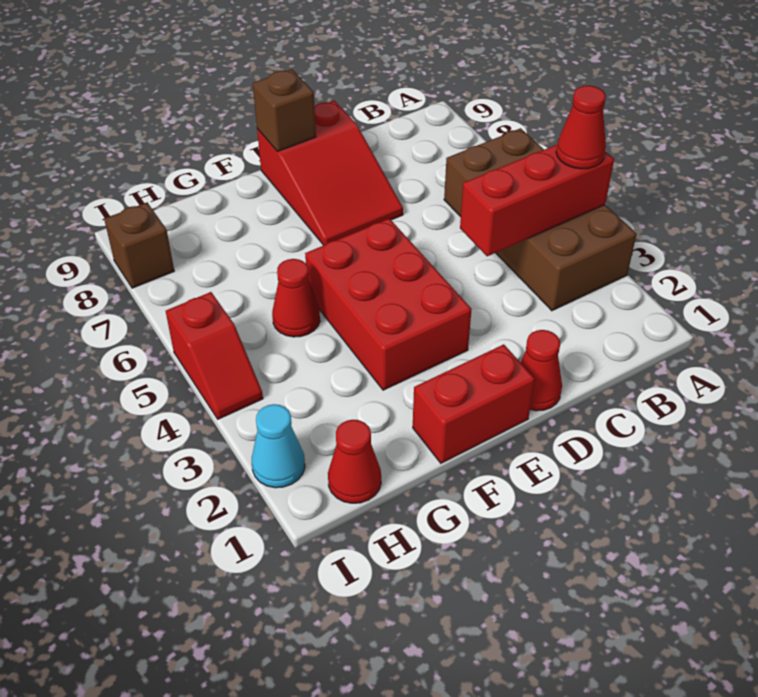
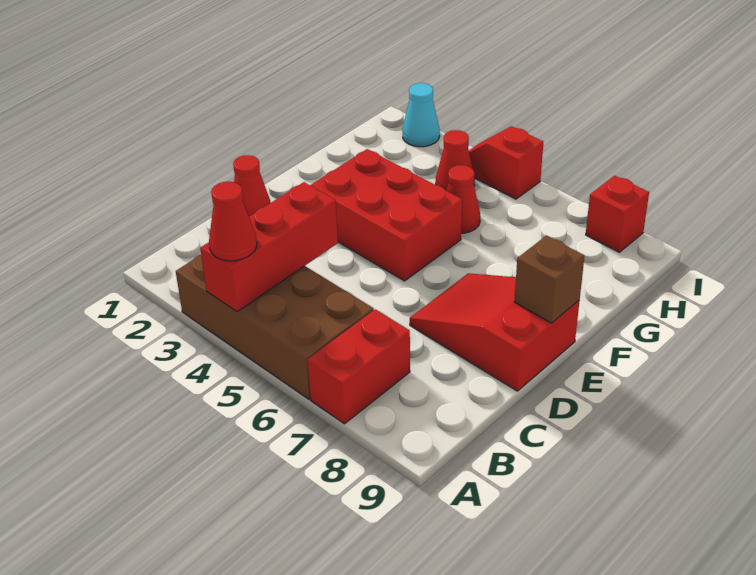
red brick E1:F1 level 1 -> red brick A7:B7 level 1
red cone H1 level 1 -> red cone H4 level 1
brown brick I8 level 1 -> red brick I8 level 1

